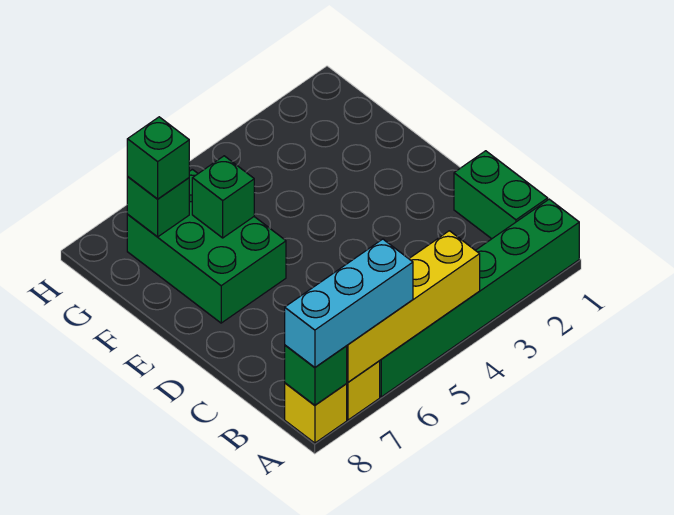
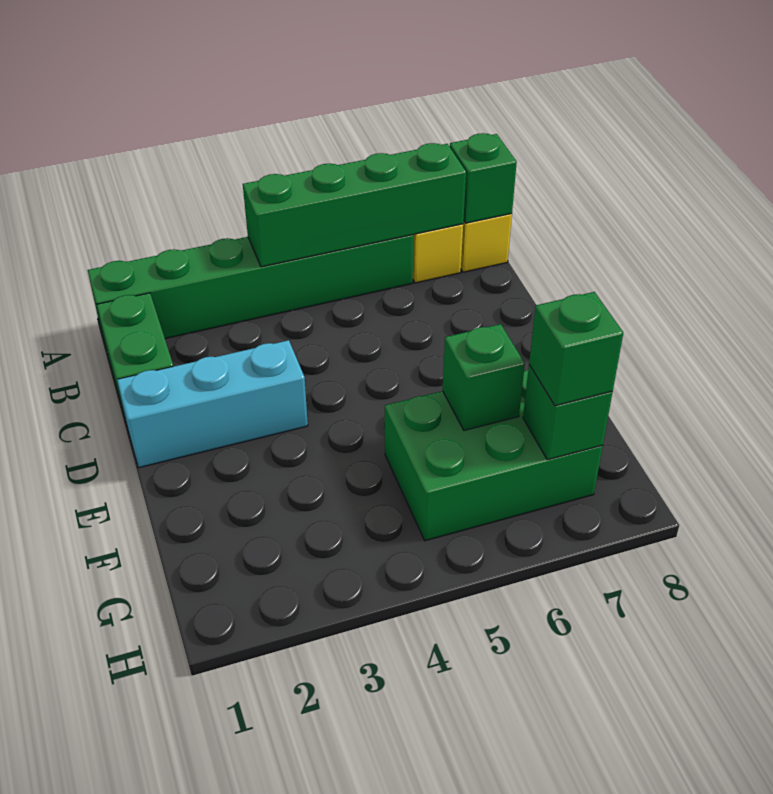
yellow brick A4:A7 level 2 -> green brick A4:A7 level 2
cyan brick A6:A8 level 3 -> cyan brick D1:D3 level 1
green brick E6:G7 level 1 -> green brick F5:G7 level 1

